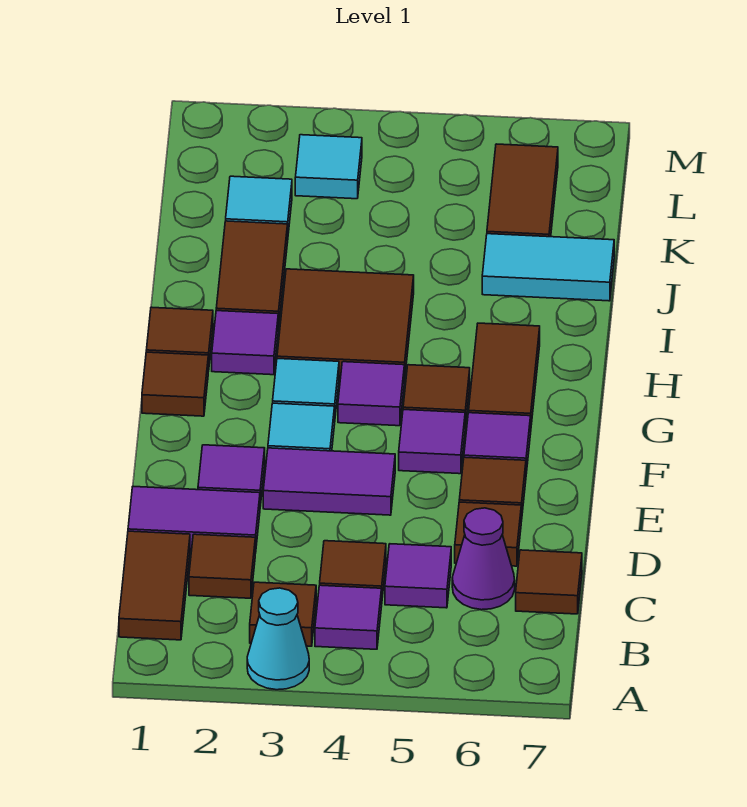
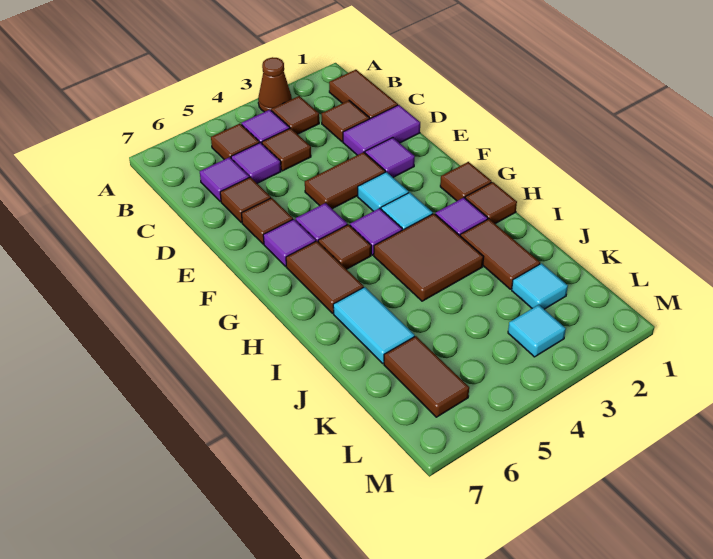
cyan cone A3 level 1 -> brown cone A3 level 1
purple cone C6 level 1 -> purple tile C6 level 1
brown tile C7 level 1 -> brown tile B5 level 1
purple tile E3:E4 level 1 -> brown tile E3:E4 level 1
cyan tile J6:J7 level 1 -> cyan tile I6:J6 level 1

